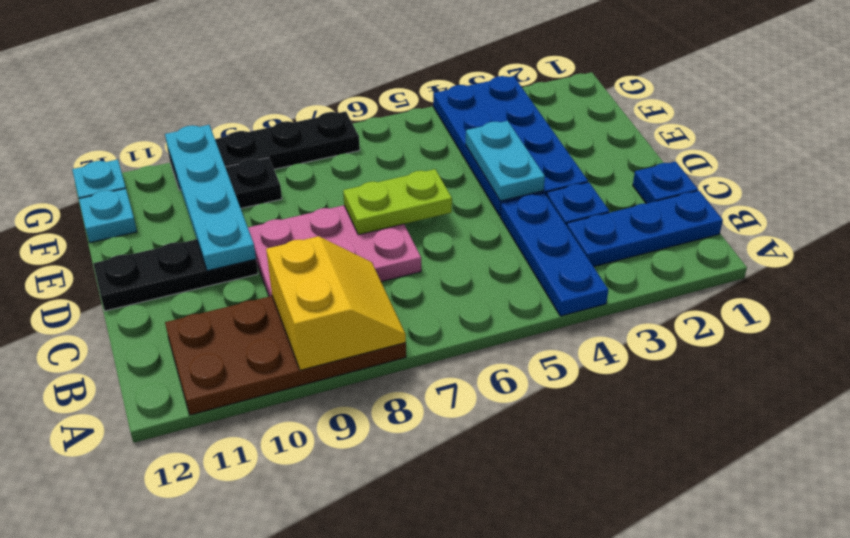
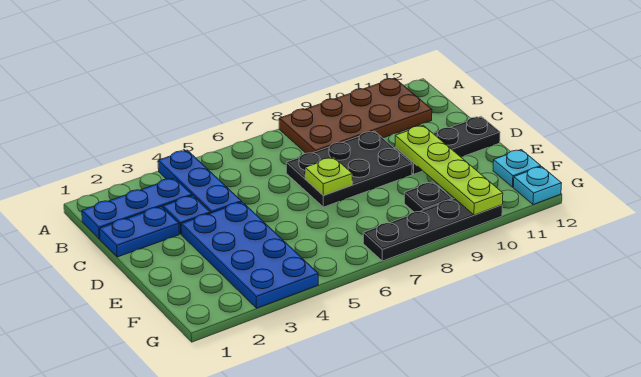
yellow slope A8:B9 level 2 top 9 -> none
blue plate C1 level 1 -> blue plate C1:C2 level 1
pink plate C7:D9 level 1 -> black plate C7:D9 level 1
cyan plate D4:E4 level 2 -> none
lime plate D6:D7 level 2 -> lime plate D7 level 2
cyan plate D10:G10 level 2 -> lime plate D10:G10 level 2

